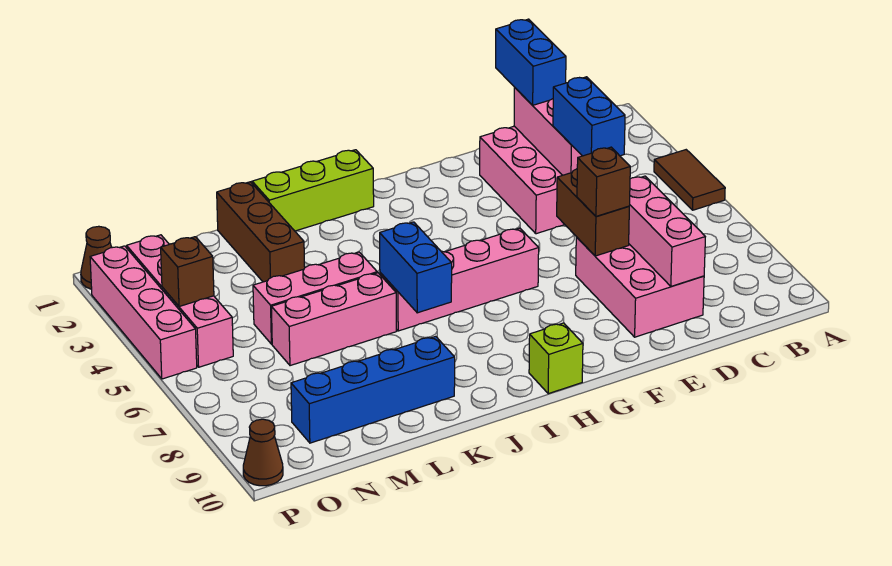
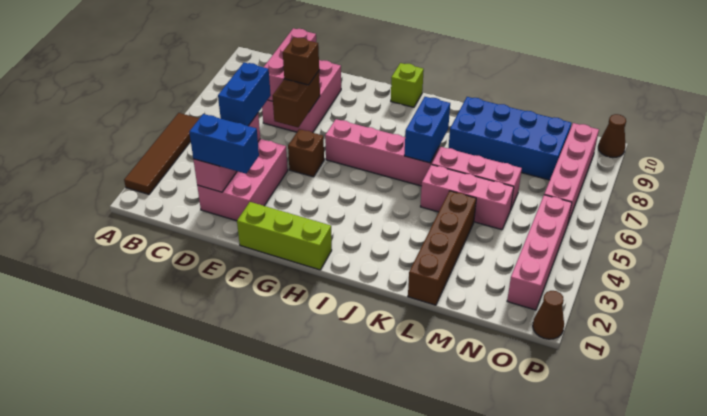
brown tile A4:A5 level 1 -> brown tile A2:A5 level 1
blue brick D1:D2 level 3 -> blue brick D2:E2 level 3
lime brick I1:K1 level 1 -> lime brick F1:H1 level 1
blue brick K9:N9 level 1 -> blue brick K8:N9 level 1
brown brick L1:L3 level 1 -> brown brick L1:L4 level 1
brown brick O4 level 2 -> brown brick F5 level 1
pink brick P2:P5 level 1 -> pink brick O6:O9 level 1

